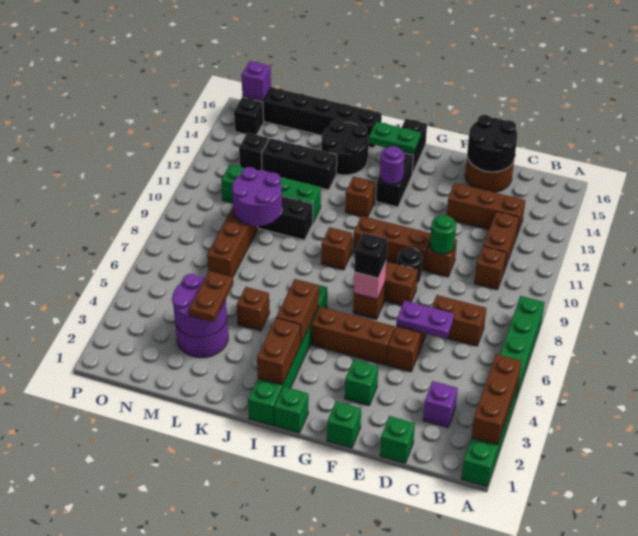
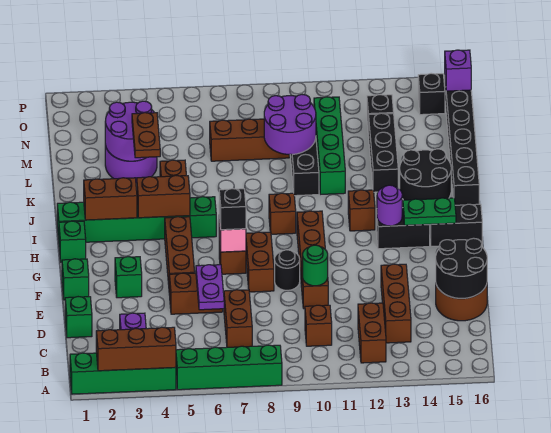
brown brick C11:C12 level 1 -> brown brick B12:C12 level 1
green plate H15:I15 level 2 -> green plate H14:H15 level 2
brown plate L3:L4 level 3 -> brown plate K4:L4 level 3

